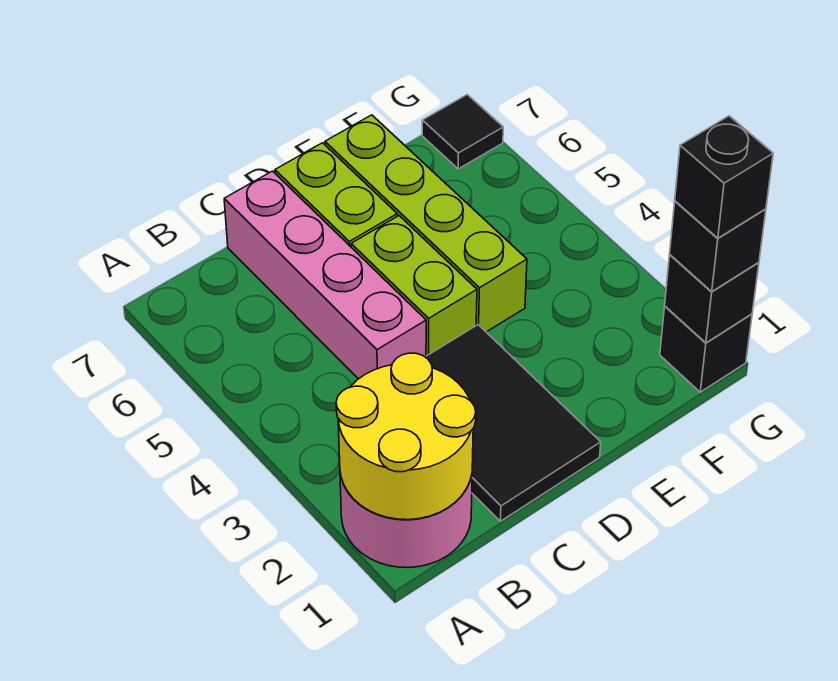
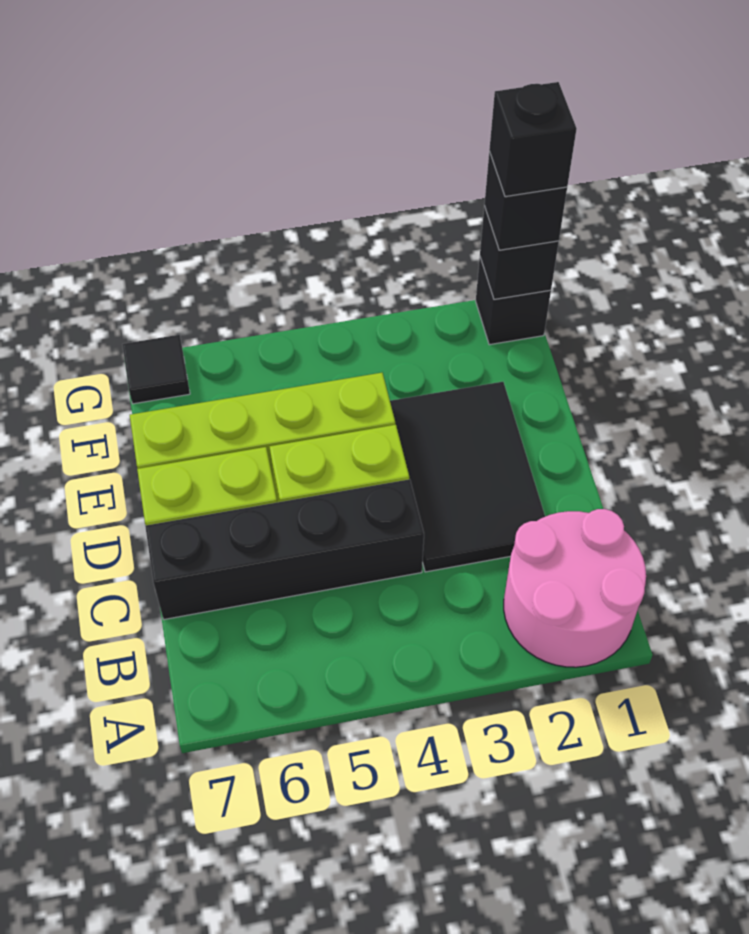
yellow round brick A1:B2 level 2 -> none
black tile C1:D3 level 1 -> black tile C2:E3 level 1
pink brick C4:C7 level 1 -> black brick C4:C7 level 1

